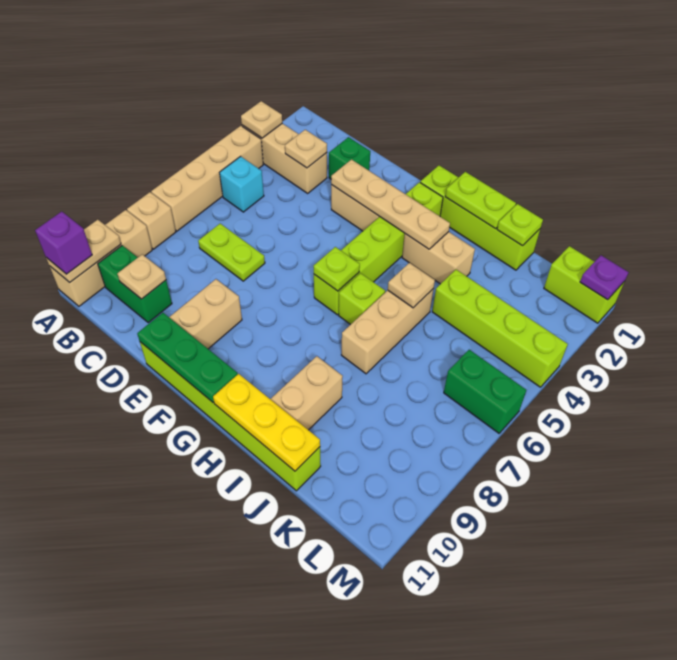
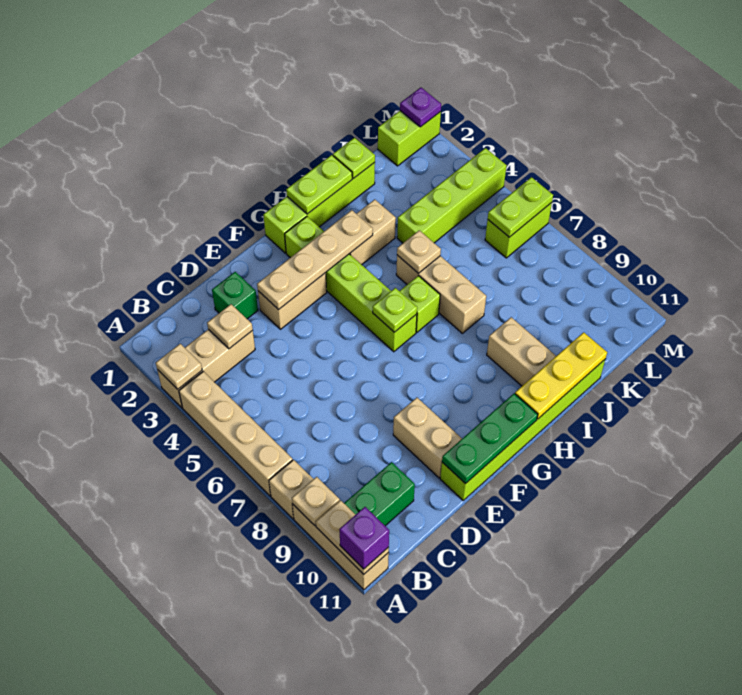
cyan brick B5 level 1 -> none
lime plate C7:D7 level 1 -> lime plate L6:M6 level 2
tan plate C10 level 2 -> tan plate A9 level 2
green brick L6:M6 level 1 -> lime brick L6:M6 level 1

